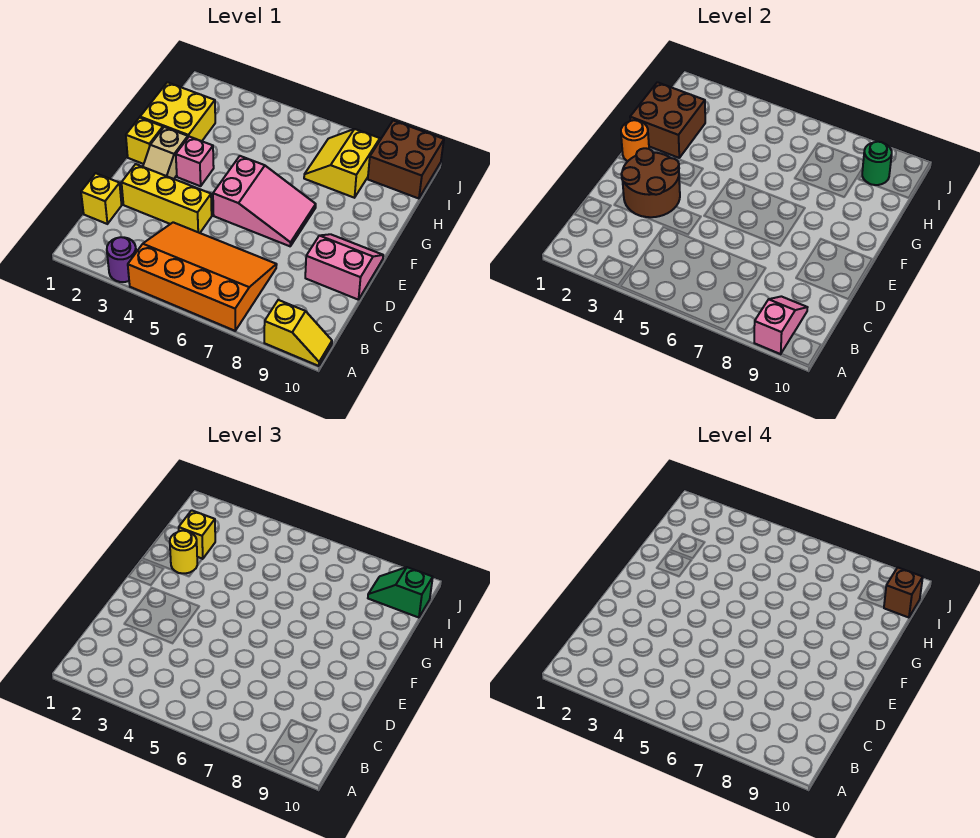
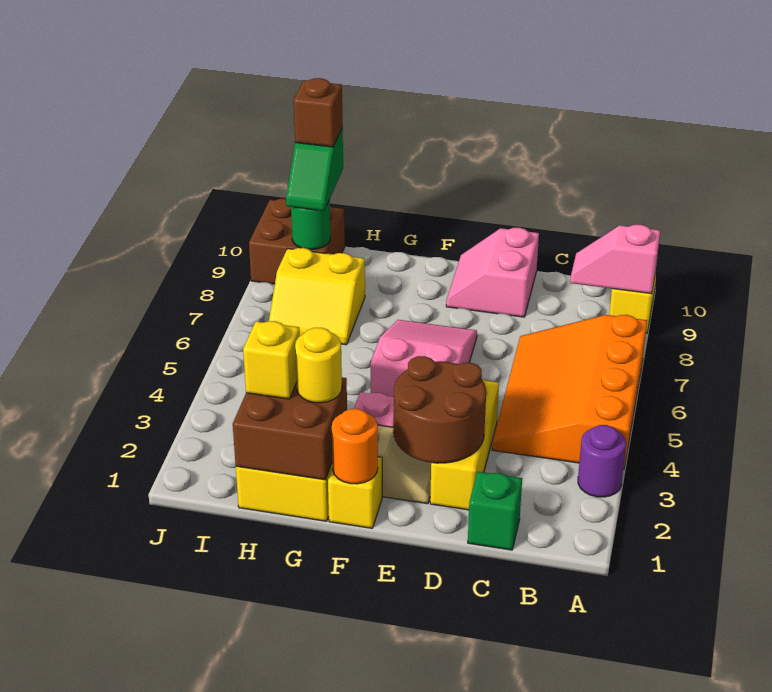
yellow brick C1 level 1 -> green brick C1 level 1

